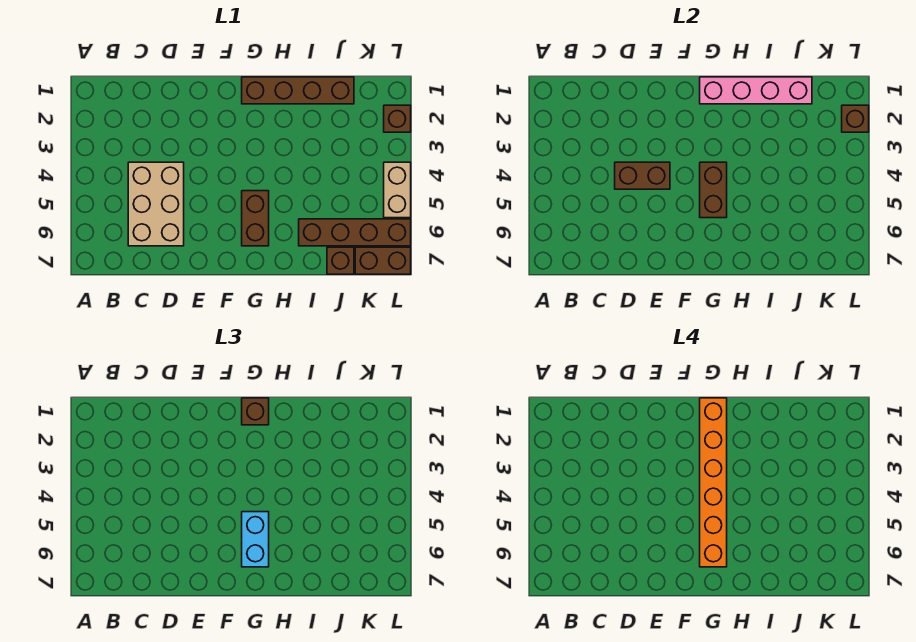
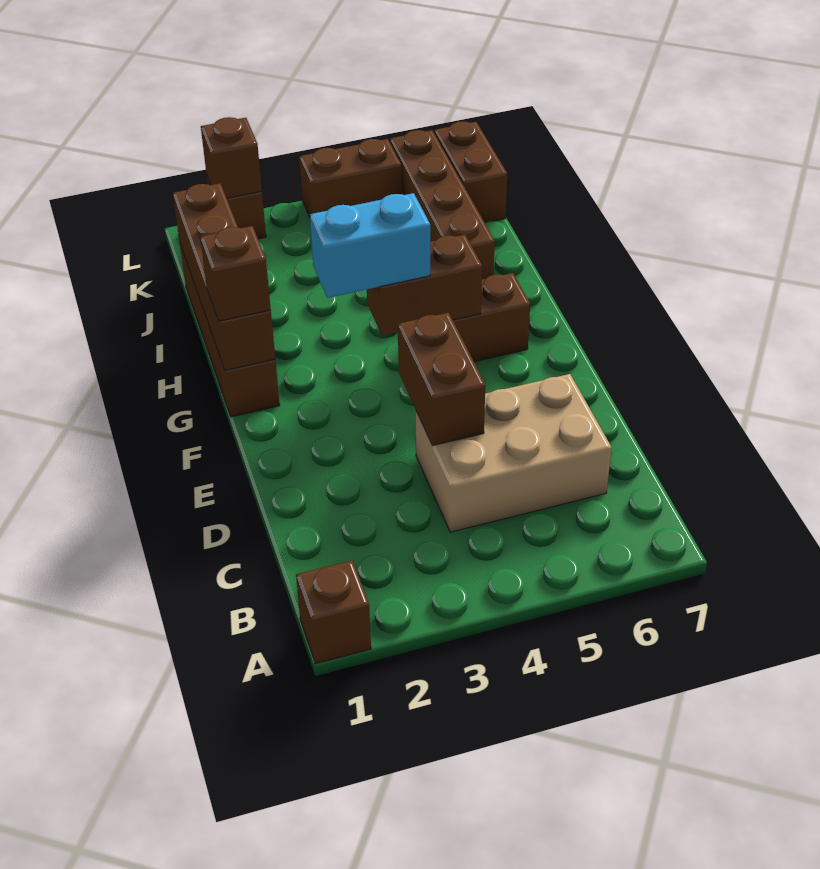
pink brick G1:J1 level 2 -> brown brick G1:J1 level 2
orange brick G1:G6 level 4 -> none
cyan brick G5:G6 level 3 -> cyan brick G3:G4 level 3
brown brick J7 level 1 -> brown brick A1 level 1
tan brick L4:L5 level 1 -> brown brick L4:L5 level 1

